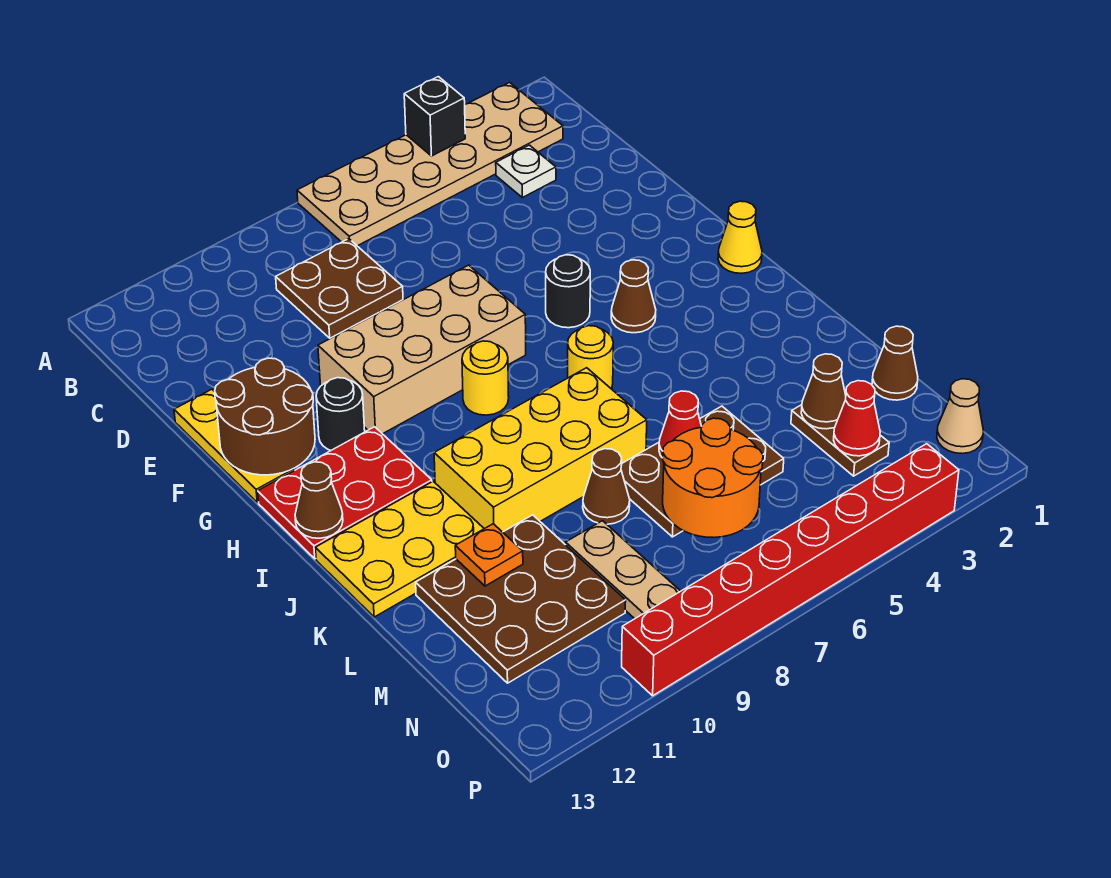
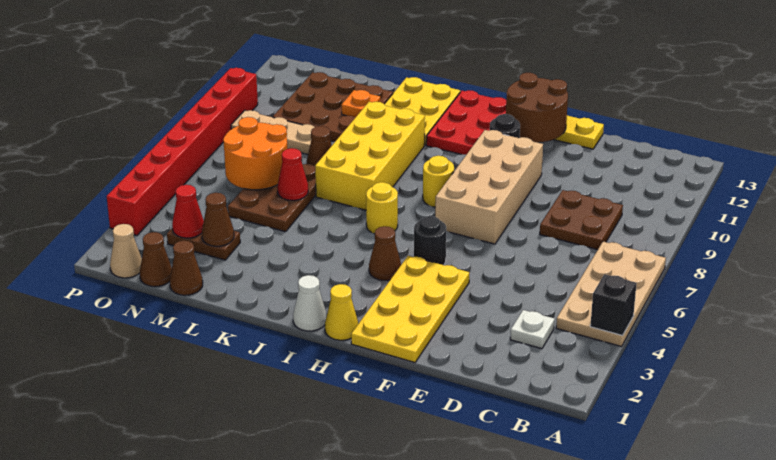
tan plate A2:B7 level 1 -> tan plate A4:B7 level 1
none -> yellow plate F1:G4 level 1
none -> white cone I1 level 1
brown cone I13 level 2 -> brown cone N1 level 1

